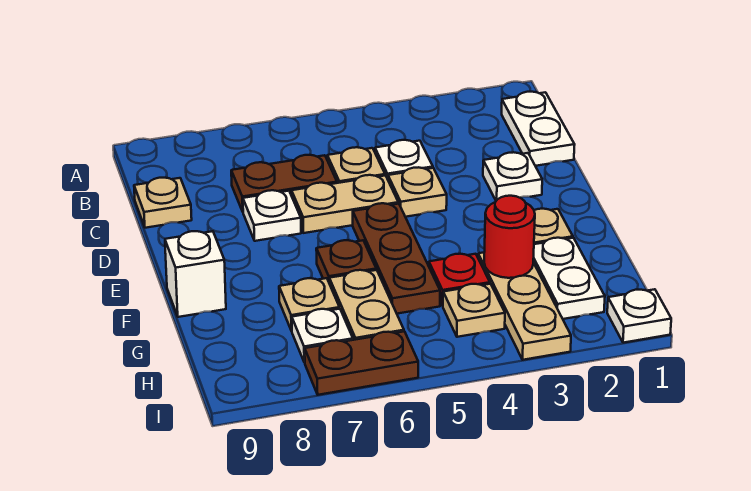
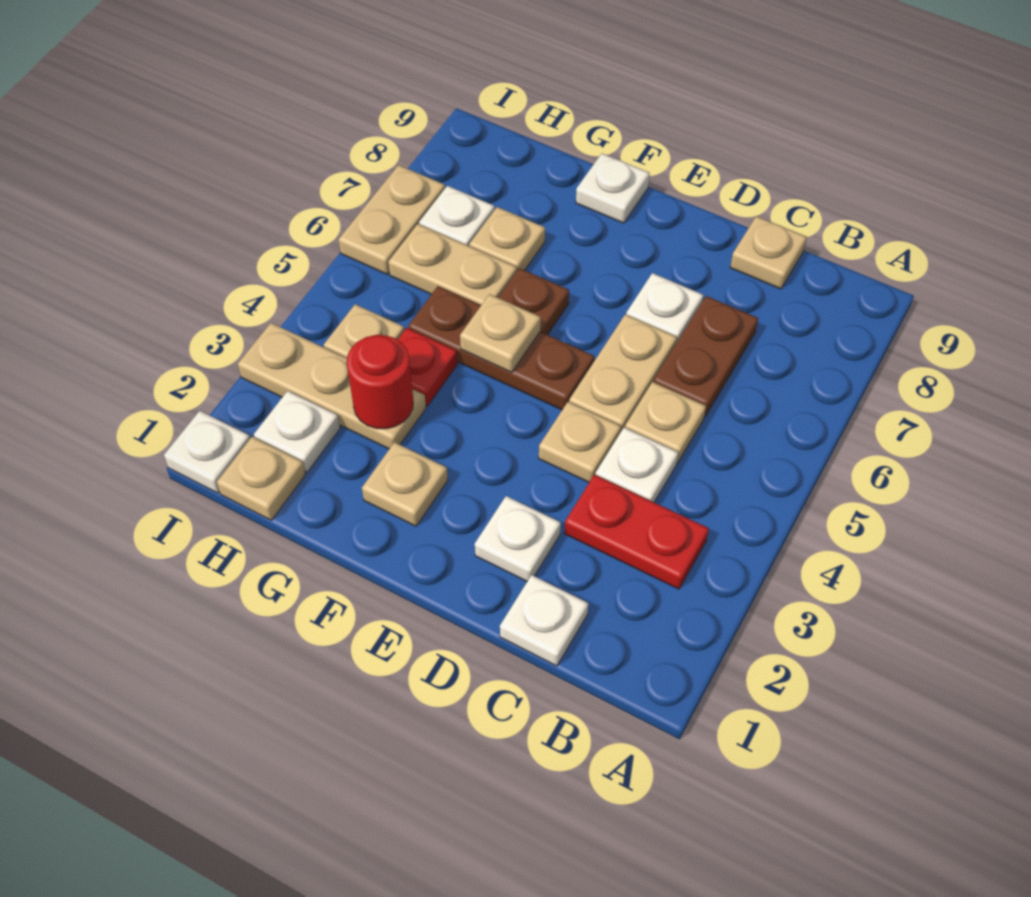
white plate B1:C1 level 1 -> white plate C1 level 1
none -> red plate B3:C3 level 1
none -> tan plate F5 level 2
white brick F9 level 1 -> white plate F9 level 1
white plate G2:H2 level 1 -> white plate H2 level 1
none -> tan plate H1 level 1
brown plate I6:I7 level 1 -> tan plate I6:I7 level 1

